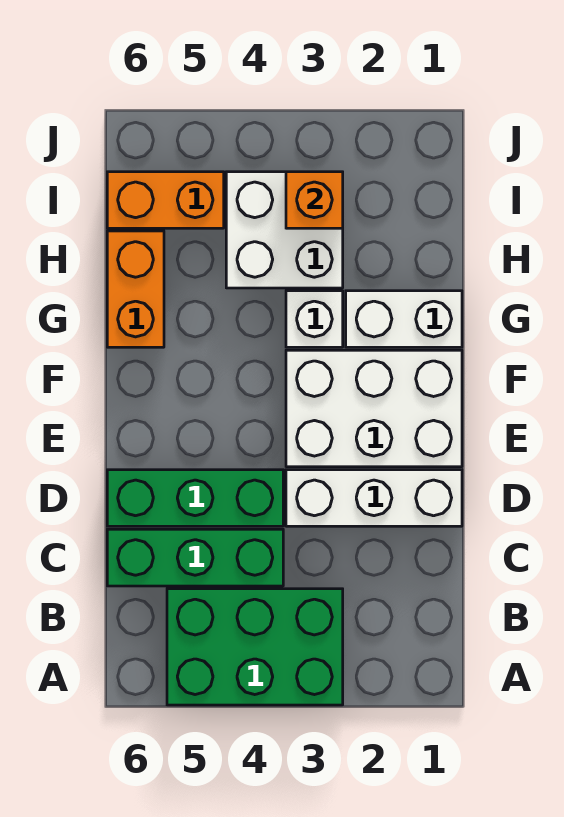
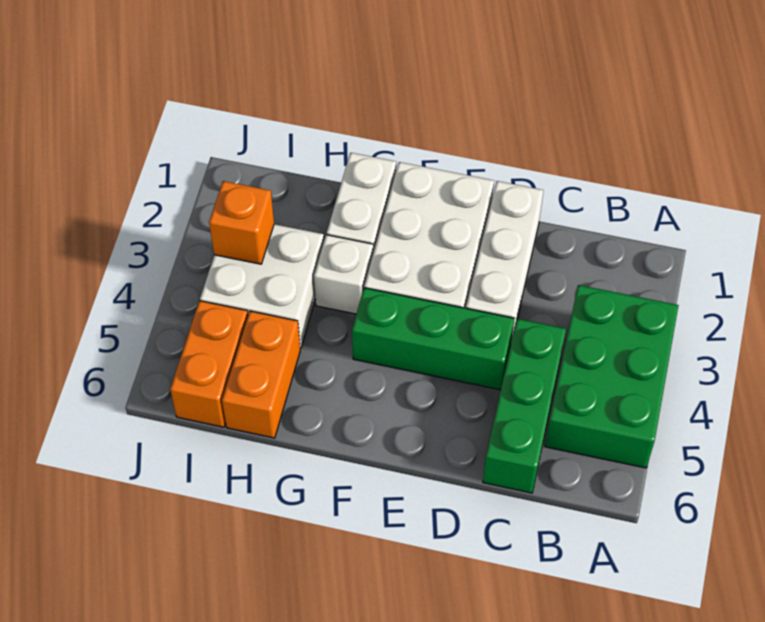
green brick D4:D6 level 1 -> green brick D4:F4 level 1
orange brick G6:H6 level 1 -> orange brick H5:H6 level 1

